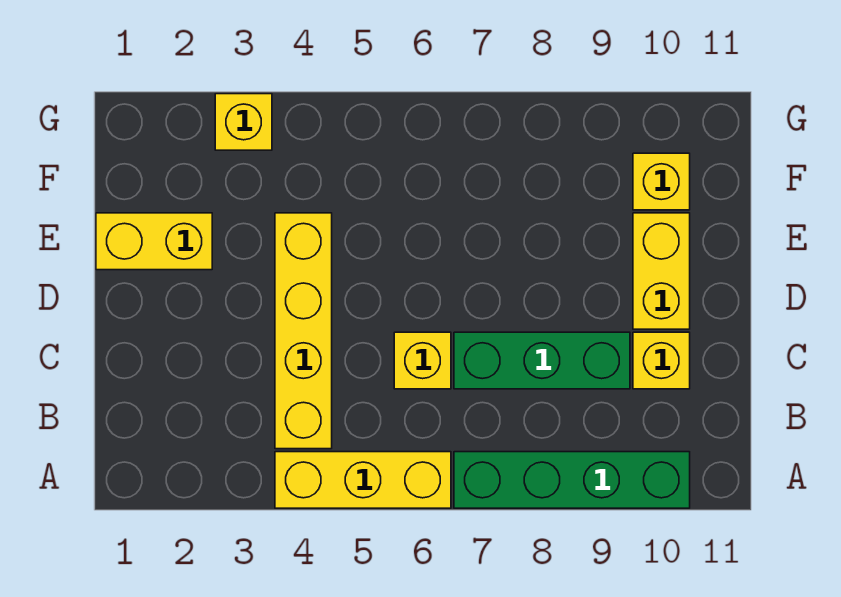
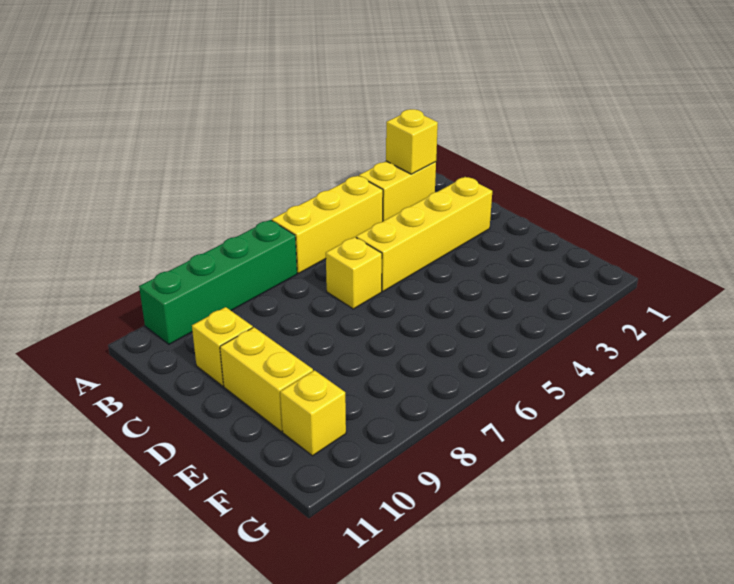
yellow brick B4:E4 level 1 -> yellow brick C2:C5 level 1
green brick C7:C9 level 1 -> none
yellow brick E1:E2 level 1 -> yellow brick A2:A3 level 1
yellow brick G3 level 1 -> yellow brick A2 level 2

